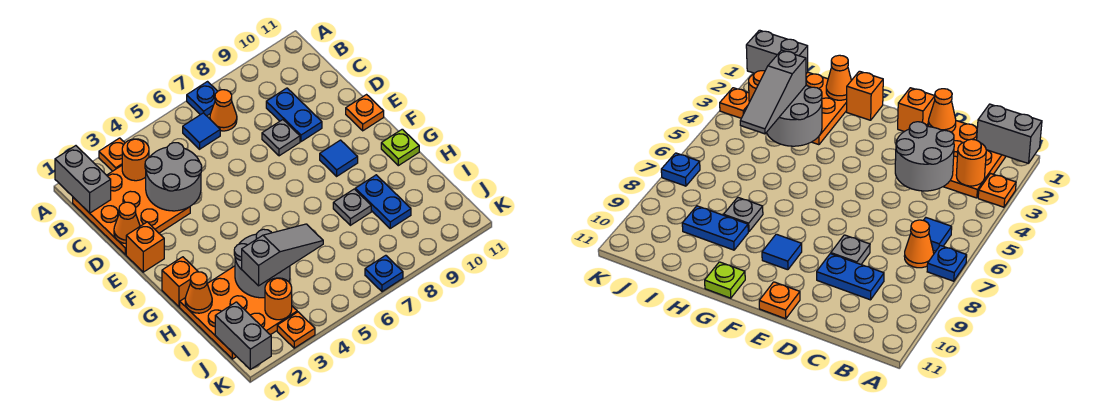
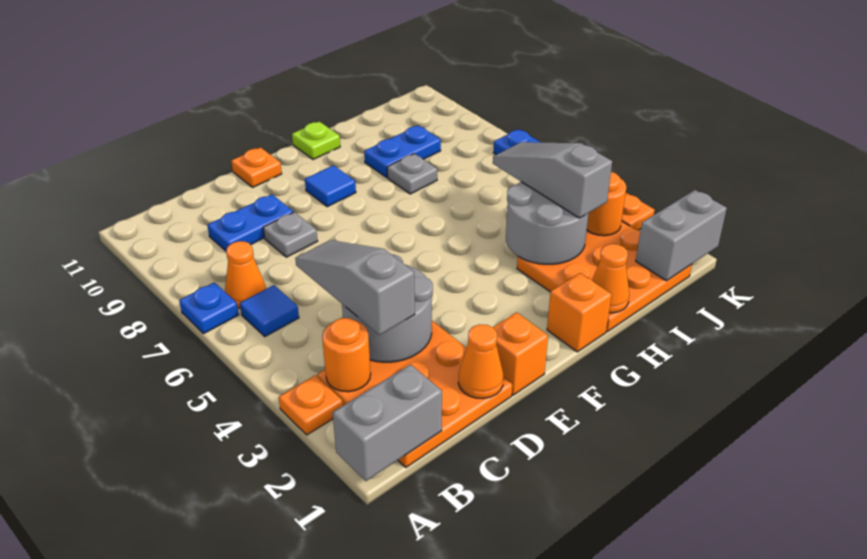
none -> grey slope C3:C5 level 3 top 3

